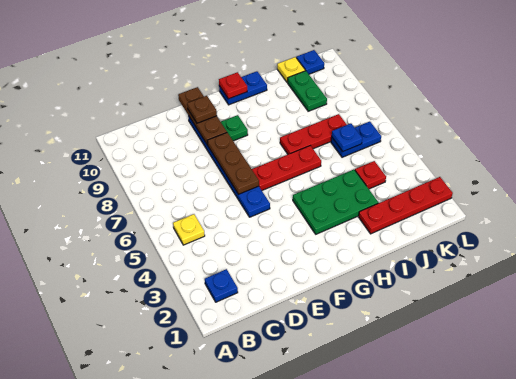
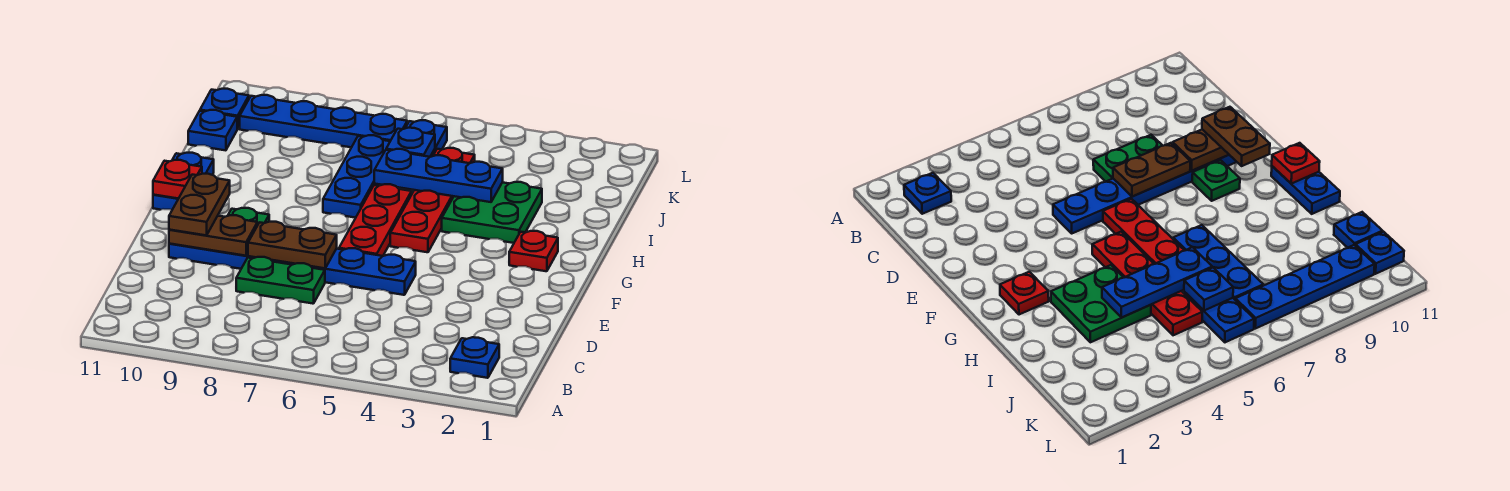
yellow plate B5 level 1 -> none
brown plate E6:E8 level 2 -> brown plate E7:E8 level 2
brown plate E9:E11 level 2 -> brown plate E9:E10 level 2
brown plate E10 level 3 -> brown plate E10:F10 level 3
green plate G3:I4 level 1 -> green plate H3:I4 level 1
red plate H7:J7 level 1 -> blue plate H7:J7 level 1
red plate I2:L2 level 1 -> red plate G5:J5 level 1
none -> blue plate I4:I6 level 2
red plate J4 level 1 -> red plate G2 level 1
green plate J9:J10 level 1 -> green plate D7:D8 level 1
yellow plate J11 level 1 -> blue plate J11 level 1
none -> blue plate K7:K10 level 1

